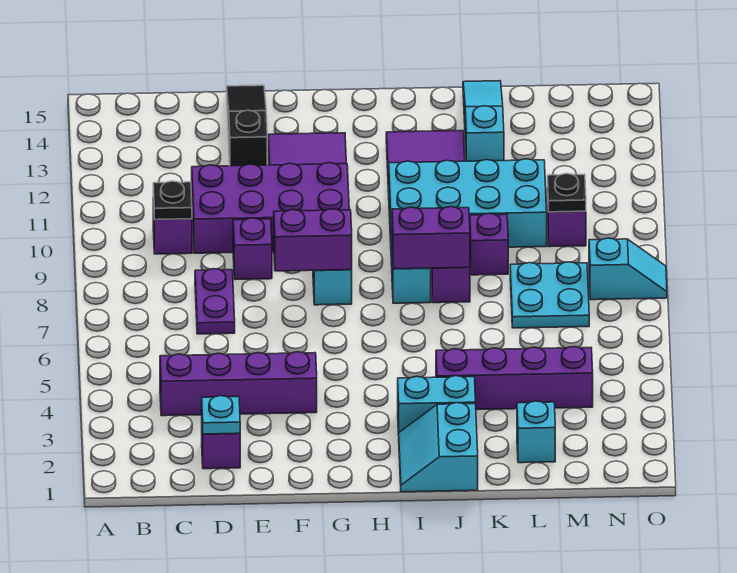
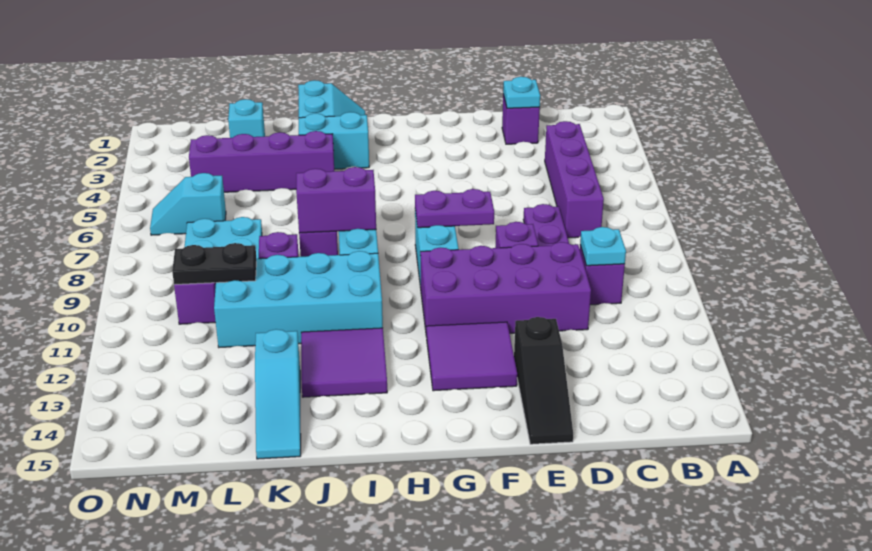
purple brick C4:F4 level 1 -> purple brick C4:C7 level 1
black plate C10 level 2 -> cyan plate C10 level 2
purple brick F8:G8 level 2 -> purple plate F8:G8 level 2
black plate M10 level 2 -> black plate L10:M10 level 2
cyan slope N8:O8 level 1 top N -> cyan slope M6:N6 level 1 top M

